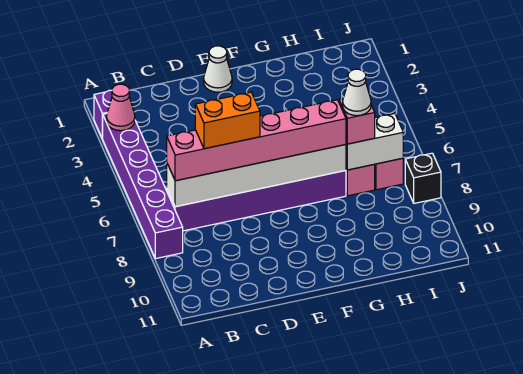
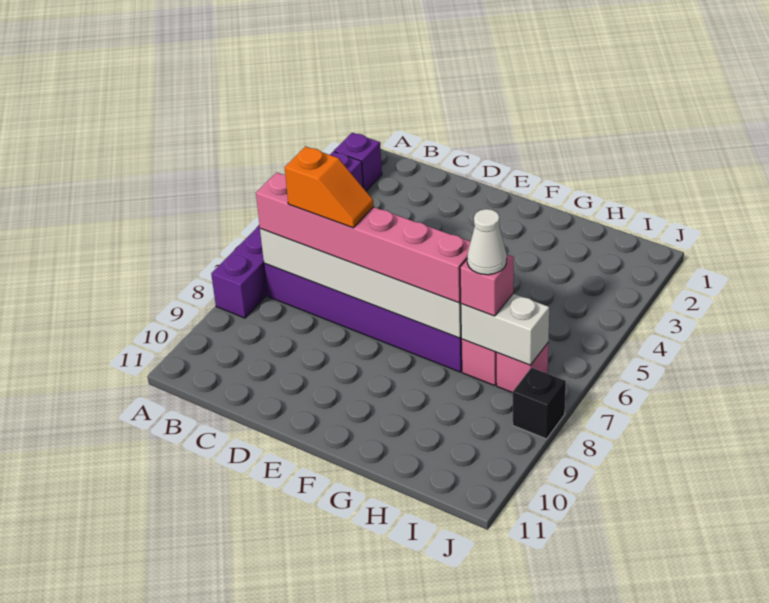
pink cone A3 level 2 -> none
orange brick C7:D7 level 4 -> orange slope C7:D7 level 4 top C
white cone E1 level 1 -> none

